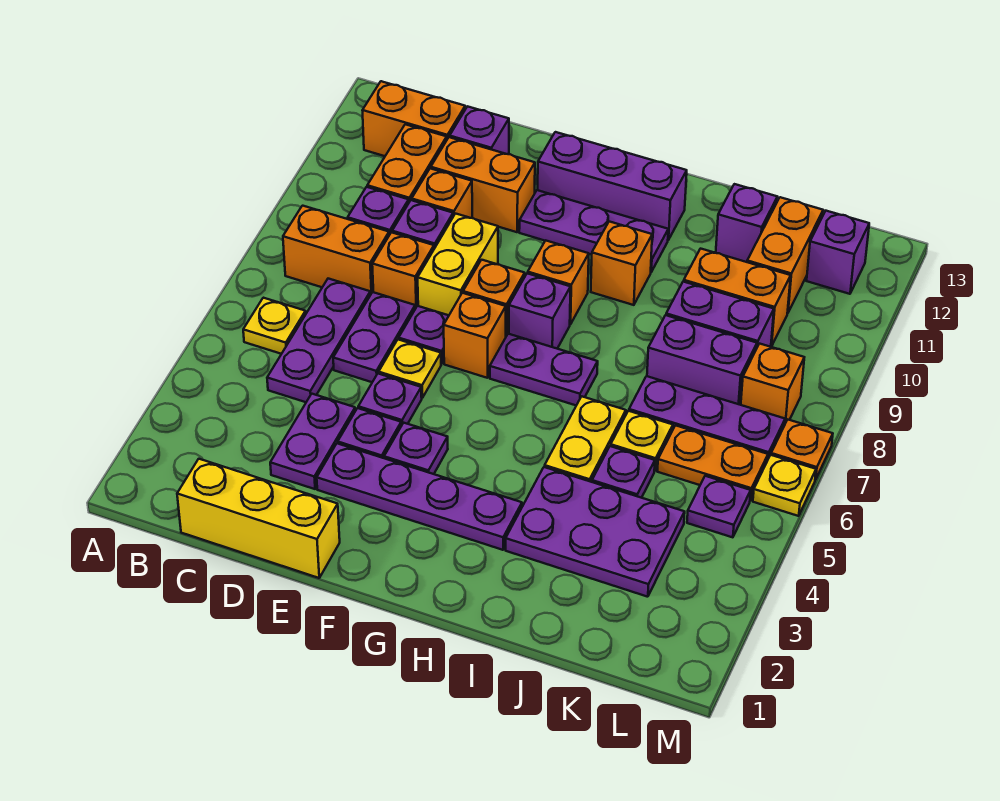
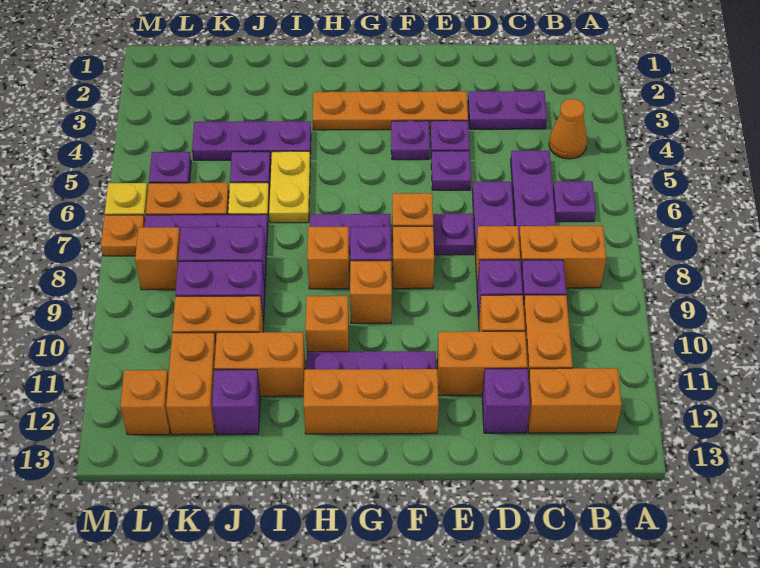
none -> orange cone B4 level 1
yellow plate B6 level 1 -> purple plate B6 level 1
yellow brick C1:E1 level 1 -> none
purple plate D3:D4 level 1 -> purple plate C3:D3 level 1
purple plate E3:H3 level 1 -> orange plate E3:H3 level 1
yellow plate E6 level 1 -> none
yellow brick E8:E9 level 1 -> none
purple brick F12:H12 level 1 -> orange brick F12:H12 level 1
none -> orange brick H8 level 1
purple plate I3:K4 level 1 -> purple plate I4:K4 level 1
none -> orange brick I11:J11 level 1
purple brick L12 level 1 -> orange brick L12 level 1

